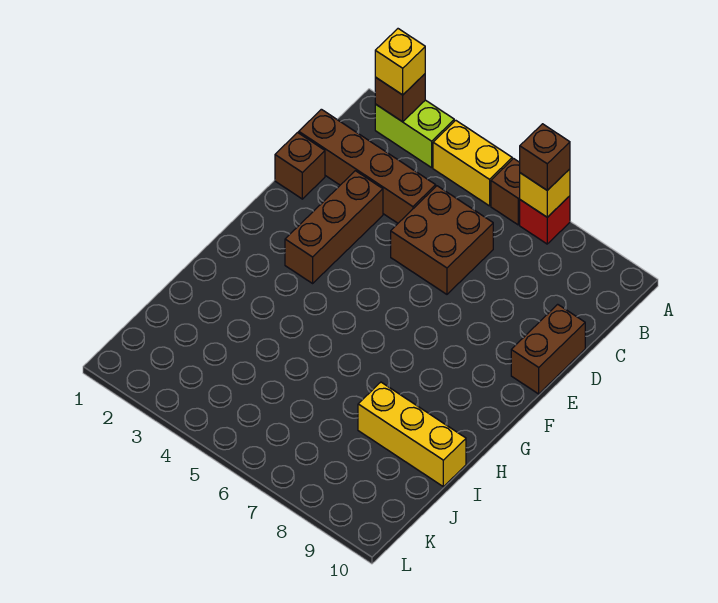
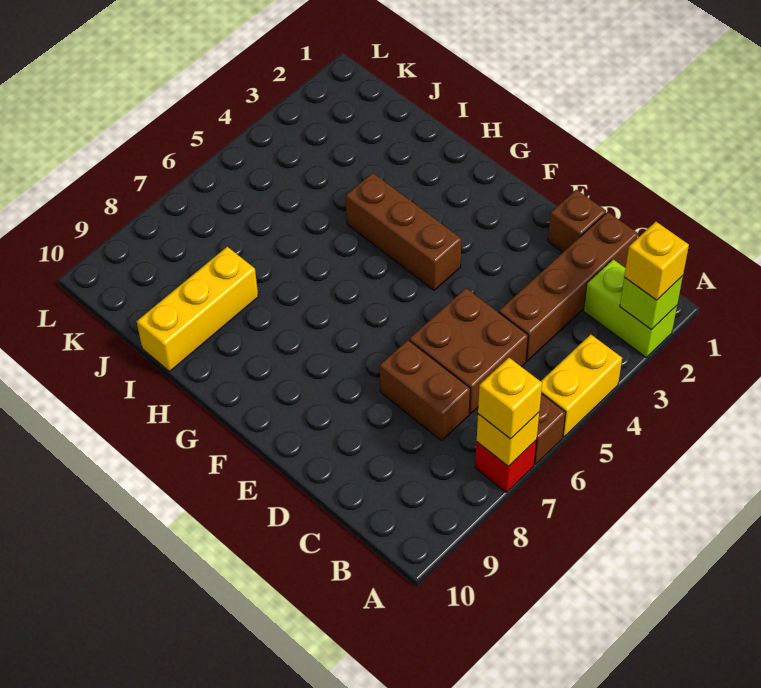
lime brick A2:A3 level 1 -> lime brick A2:B2 level 1
brown brick A2 level 2 -> lime brick A2 level 2
brown brick A7 level 3 -> yellow brick A7 level 3
brown brick D3:F3 level 1 -> brown brick F4:H4 level 1
brown brick D10:E10 level 1 -> brown brick C7:D7 level 1

